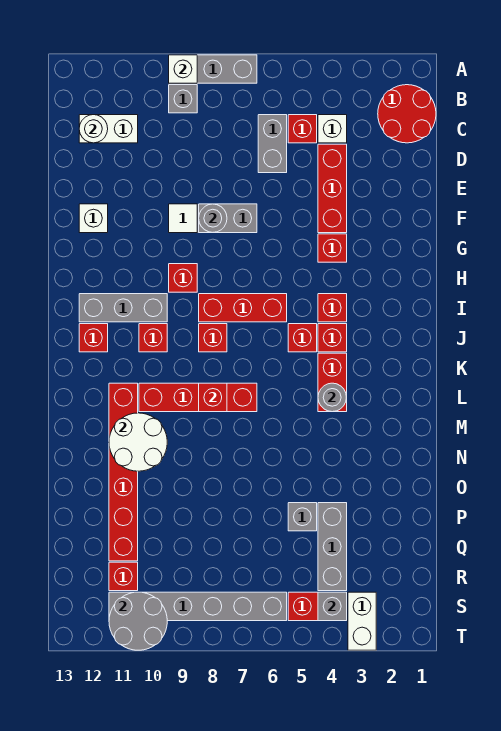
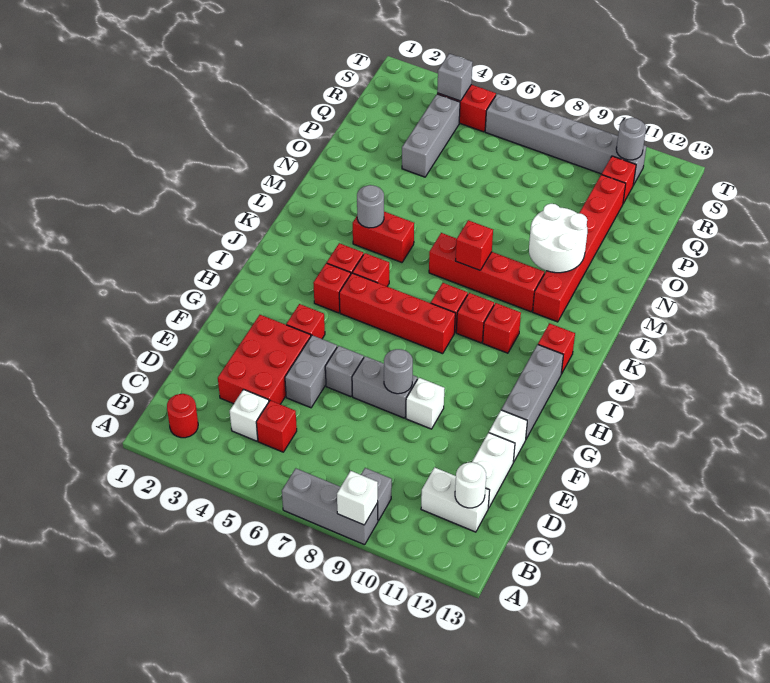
red round brick B1:C2 level 1 -> red round brick B2 level 1
grey brick C6:D6 level 1 -> grey brick E5:F5 level 1
red brick D4:F4 level 1 -> red brick D3:F4 level 1
white tile F9 level 1 -> white brick F9 level 1
red brick H9 level 1 -> red brick J9 level 1
red brick I6:I8 level 1 -> red brick I5:I8 level 1
grey brick I10:I12 level 1 -> grey brick G12:I12 level 1
red brick K4:L4 level 1 -> red brick L4:L5 level 1
grey brick P5 level 1 -> grey brick F6 level 1
white brick S3:T3 level 1 -> white brick D12:E12 level 1
grey round brick S10:T11 level 2 -> grey round brick S11 level 2

